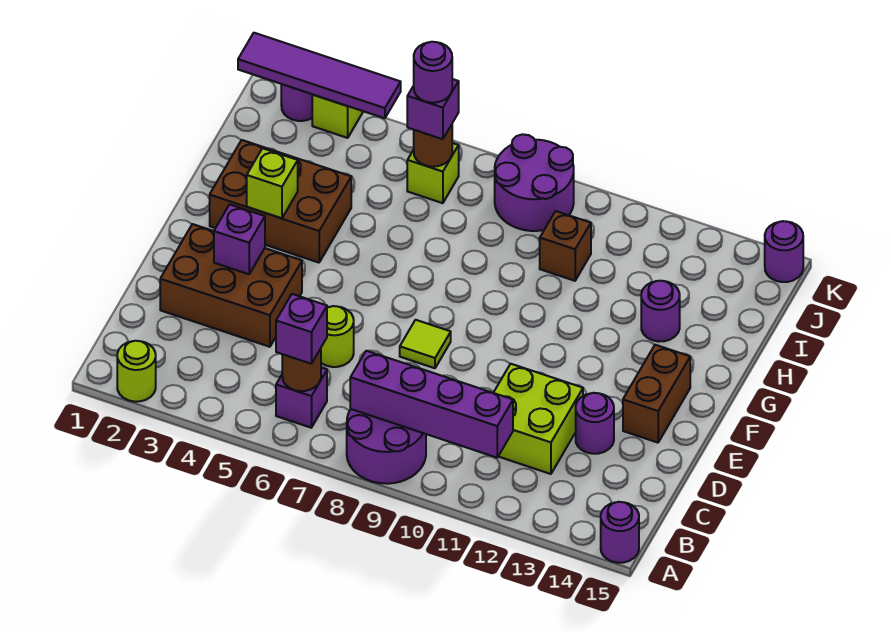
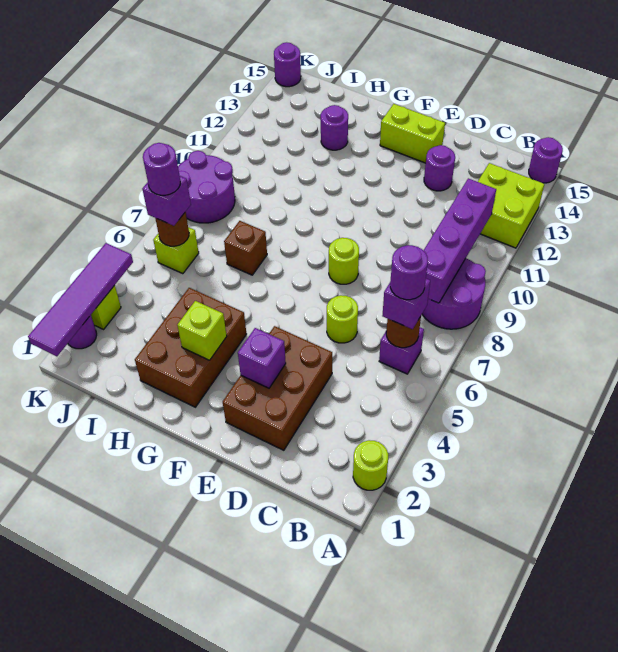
none -> purple round brick B6 level 4
lime brick C11:D12 level 1 -> lime brick A12:B13 level 1
lime tile E8 level 1 -> lime round brick E8 level 1
brown brick E14:F14 level 1 -> lime brick E14:F14 level 1
brown brick I10 level 1 -> brown brick H7 level 1

